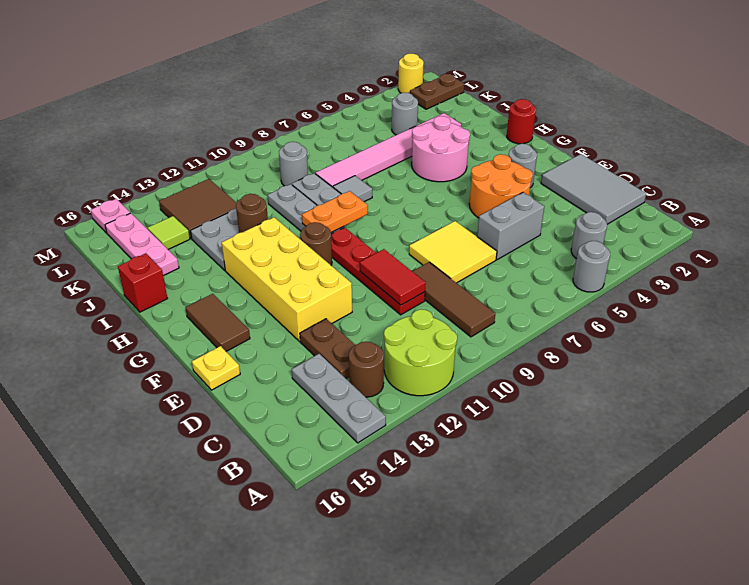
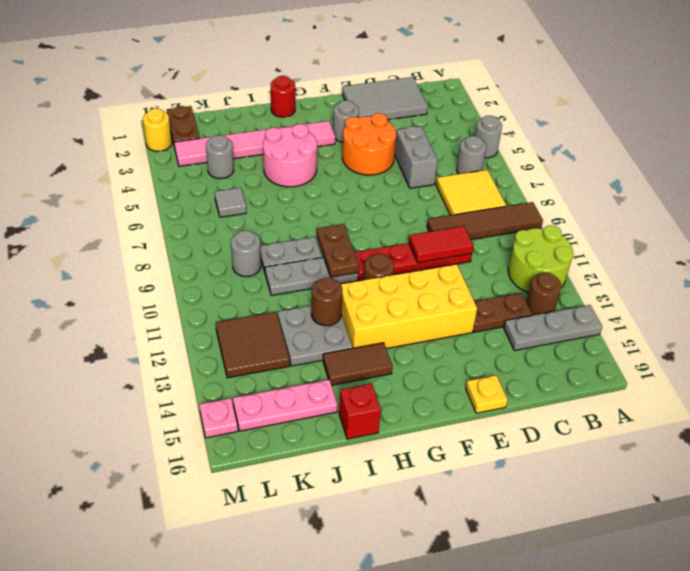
grey round brick B4 level 1 -> grey round brick B6 level 1
brown tile B9:D9 level 1 -> brown tile A9:D9 level 1
yellow tile D7:E8 level 1 -> yellow tile B7:C8 level 1
brown tile F15:G15 level 1 -> brown tile H14:I14 level 1
orange plate H9:H10 level 2 -> brown plate H9:H10 level 2
grey tile I8 level 1 -> grey tile K6 level 1
pink tile J3:J8 level 1 -> pink tile G3:L3 level 1
lime tile K14 level 1 -> none

